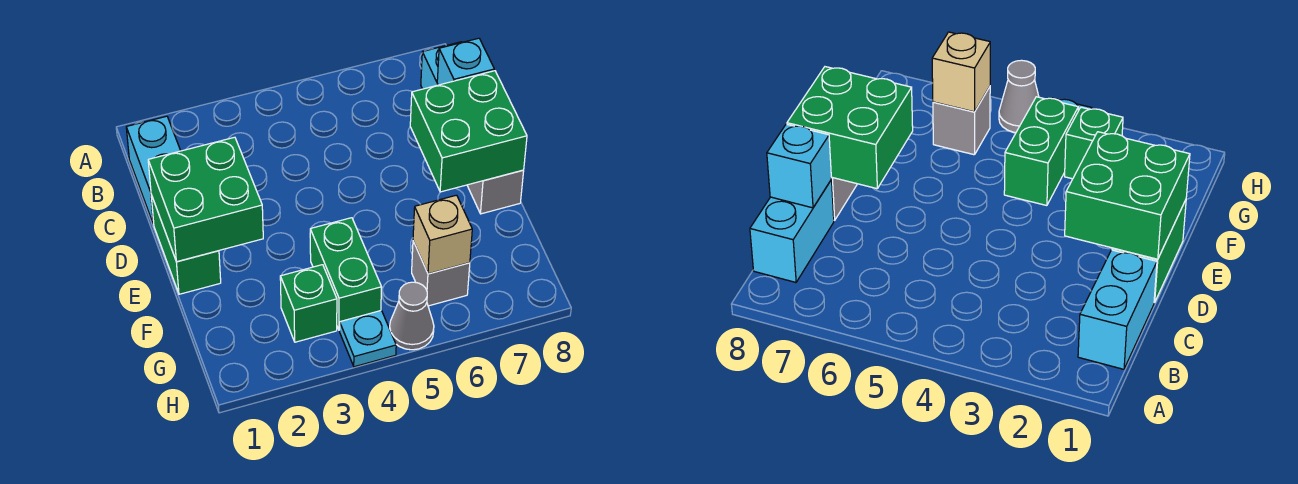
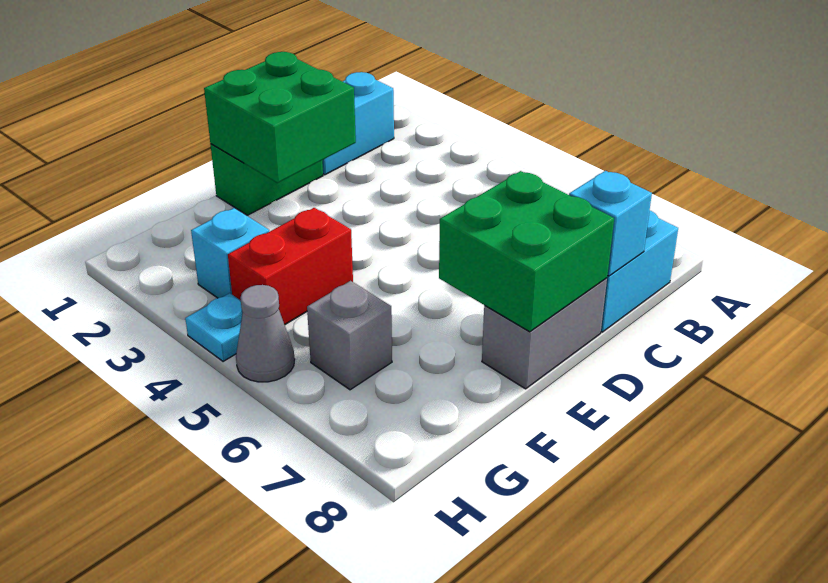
green brick F4:G4 level 1 -> red brick F4:G4 level 1
green brick G3 level 1 -> cyan brick G3 level 1
tan brick G6 level 2 -> none

